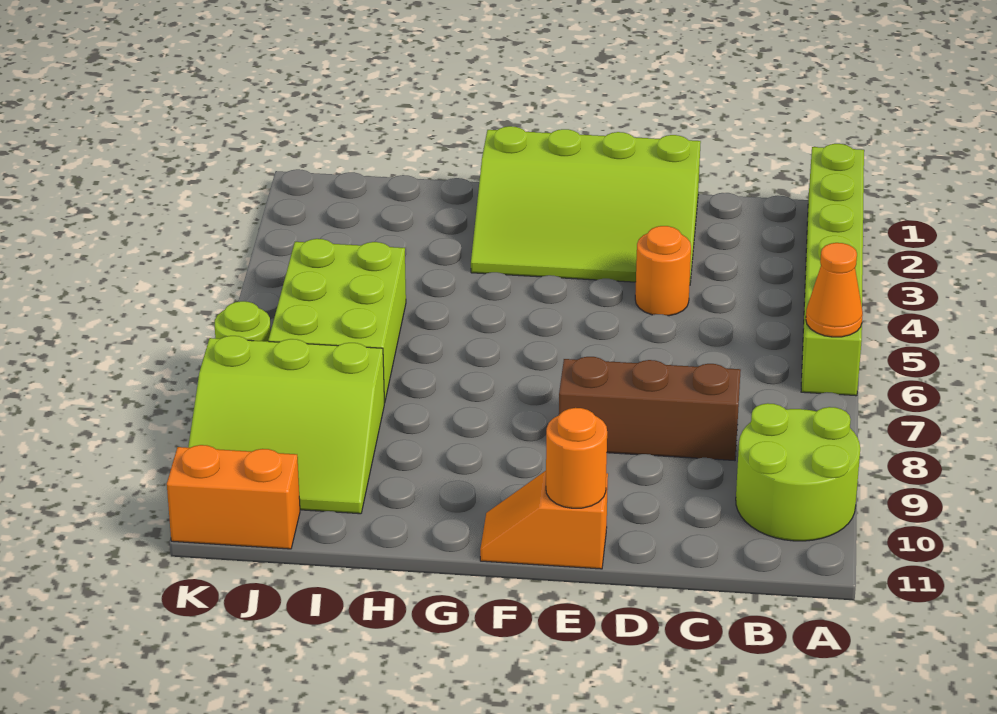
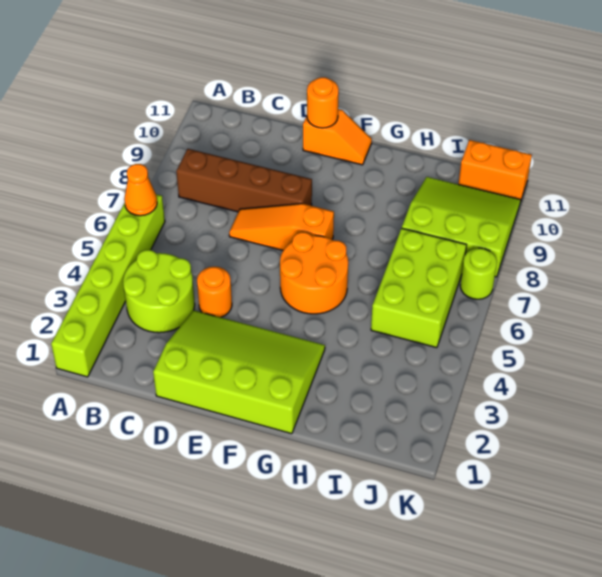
lime round brick A9:B10 level 1 -> lime round brick B3:C4 level 1
brown brick C8:E8 level 1 -> brown brick B8:E8 level 1
none -> orange slope D7:F7 level 1 top F
none -> orange round brick F5:G6 level 1

